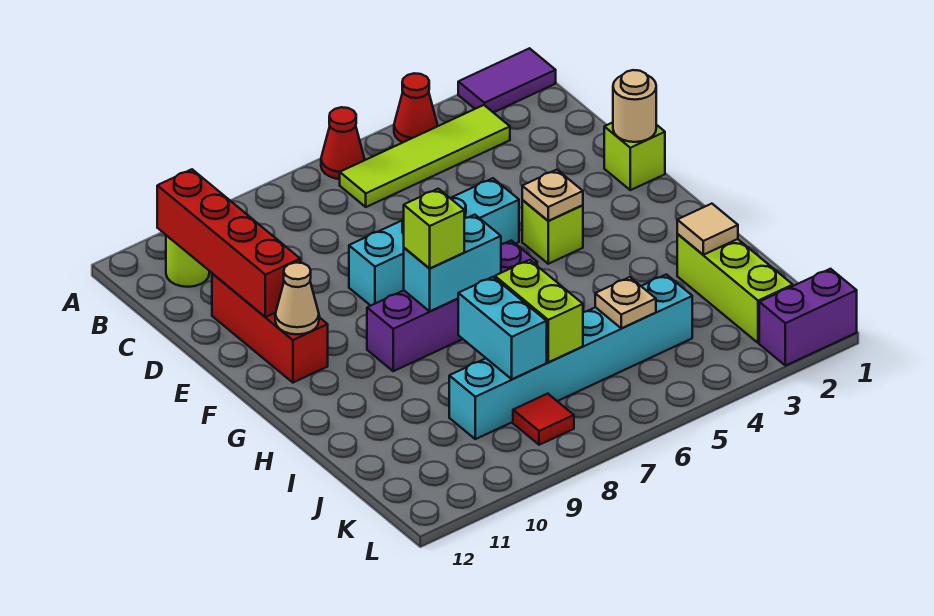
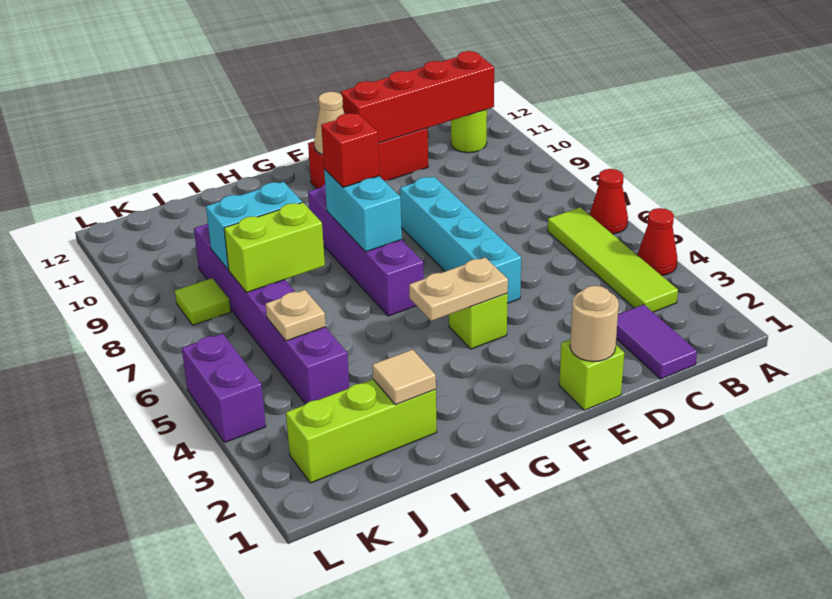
purple tile A1:A2 level 1 -> purple tile C1:C2 level 1
tan plate F4 level 2 -> tan plate F4:G4 level 2
lime brick G8 level 3 -> red brick G8 level 3
cyan brick J4:J9 level 1 -> purple brick J4:J9 level 1
red tile K8 level 1 -> lime tile K8 level 1
purple brick L1:L2 level 1 -> purple brick L4:L5 level 1

